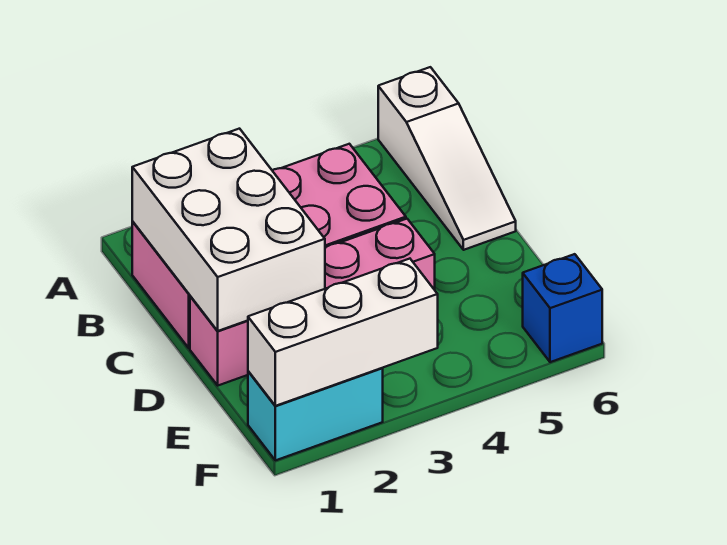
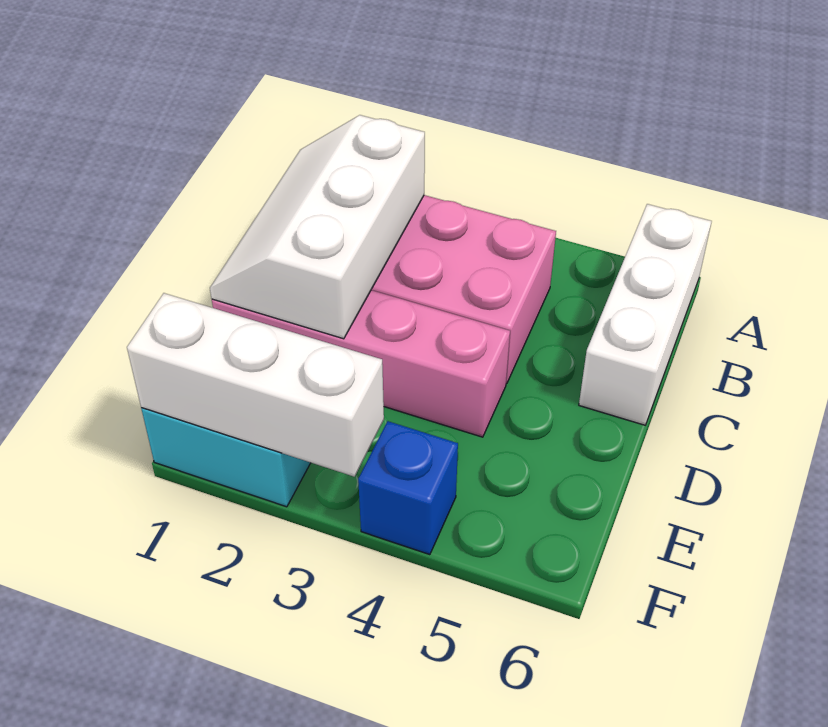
white slope A6:C6 level 1 top A -> white brick A6:C6 level 1
white brick B1:D2 level 2 -> white slope B1:D2 level 2 top 2
blue brick F6 level 1 -> blue brick F4 level 1

